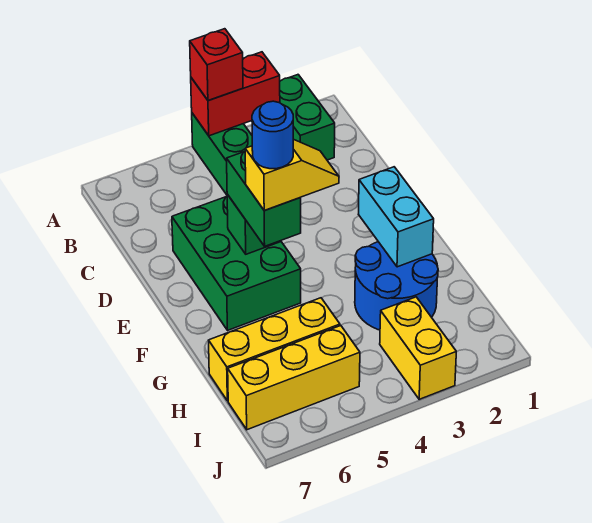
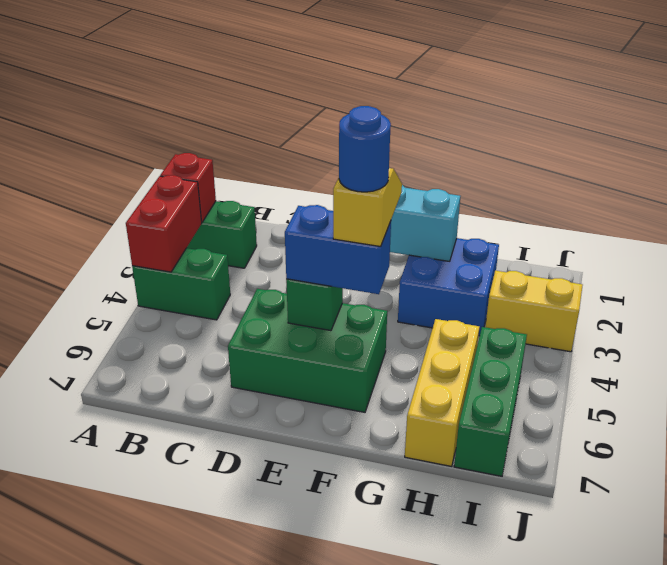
red brick A4 level 3 -> red brick A2 level 2
green brick E5:F5 level 3 -> blue brick E5:F5 level 3
blue round brick G2:H3 level 1 -> blue brick G2:H3 level 1
yellow brick I5:I7 level 1 -> green brick I5:I7 level 1

